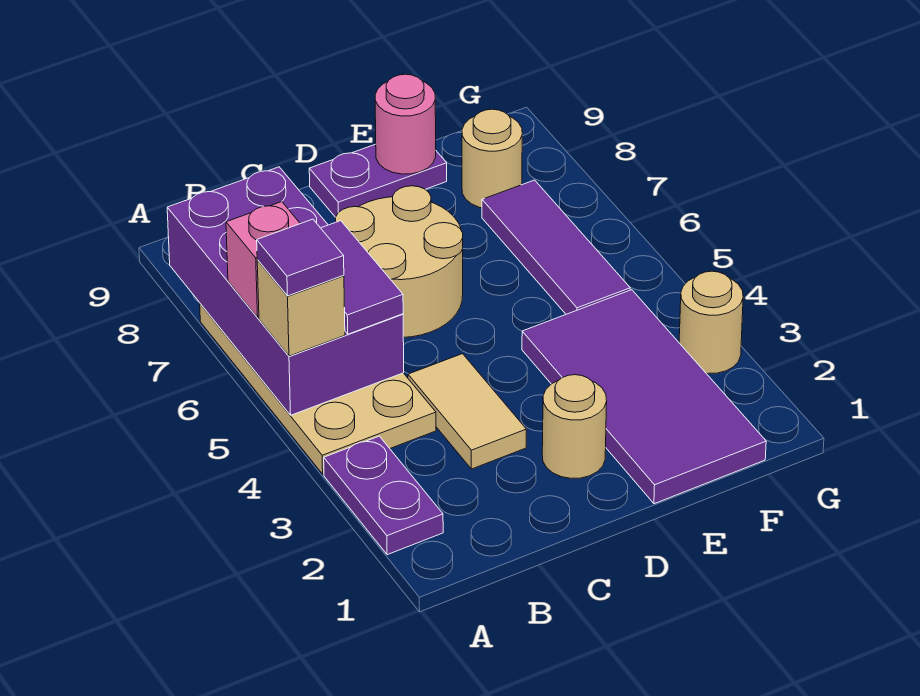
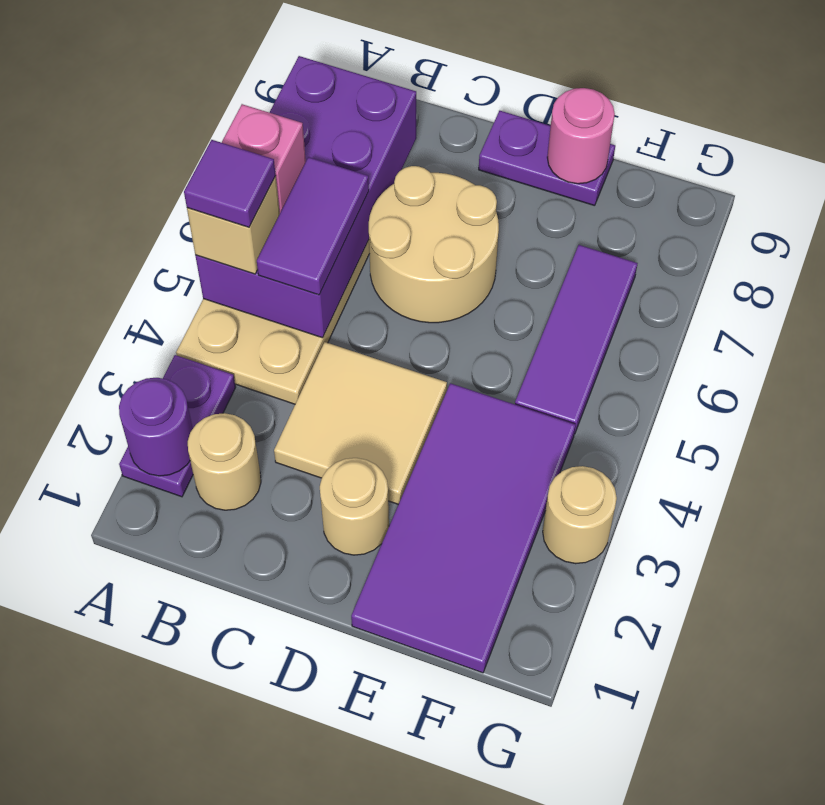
none -> purple round brick A2 level 2
tan tile C3:C4 level 1 -> tan tile C3:D4 level 1
tan round brick F8 level 1 -> tan round brick B2 level 1

